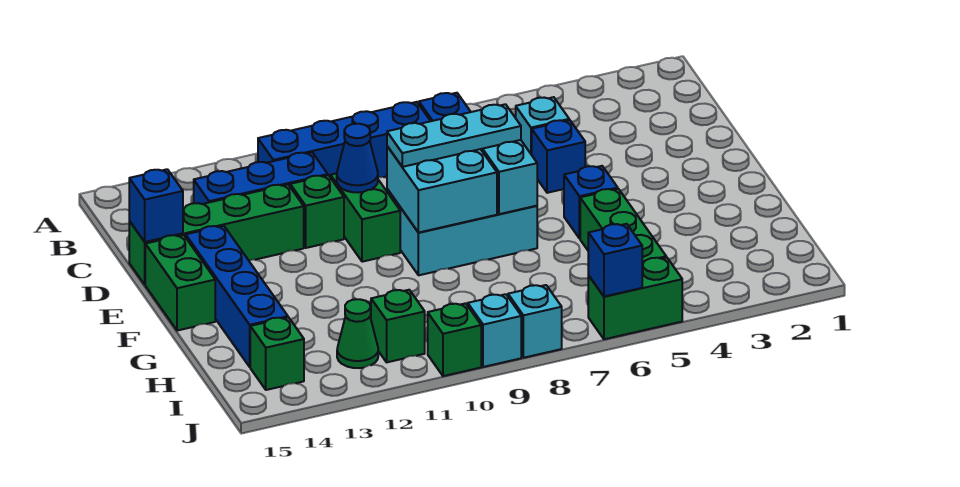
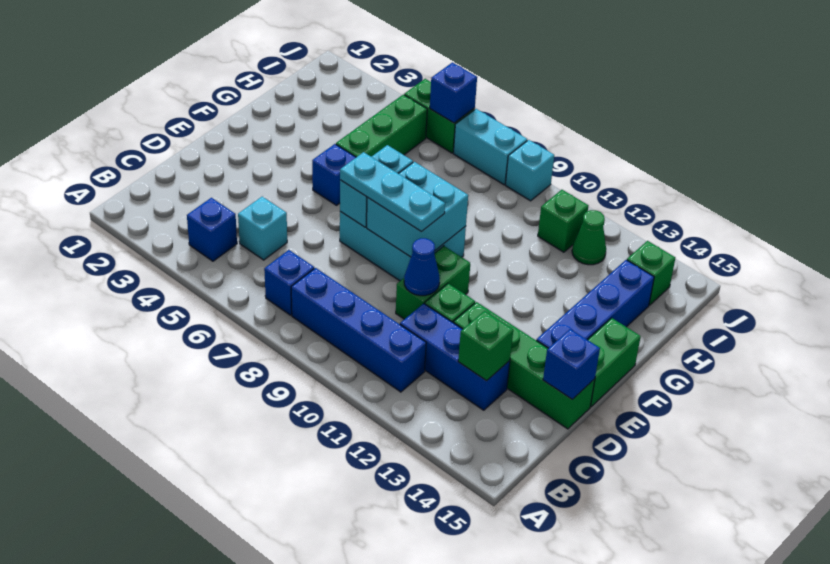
blue brick D5 level 1 -> blue brick B4 level 1
cyan brick J8 level 1 -> cyan brick J7:J8 level 1
green brick J10 level 1 -> green brick C13 level 2

